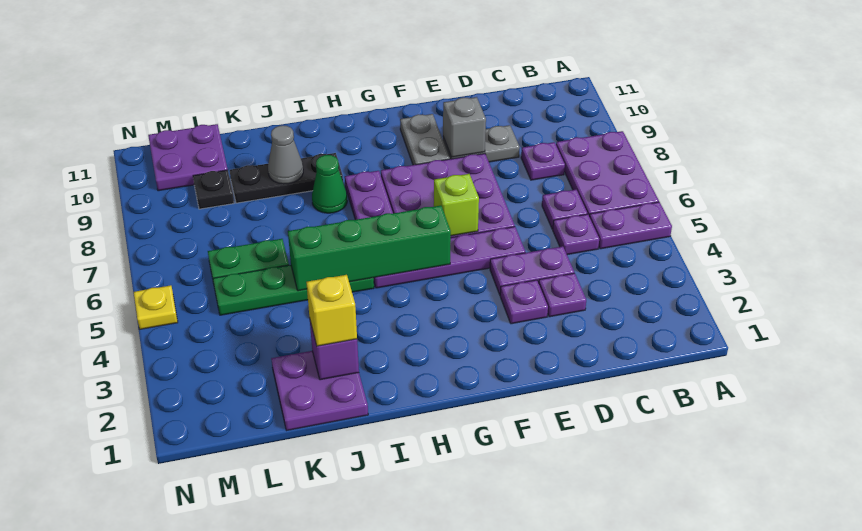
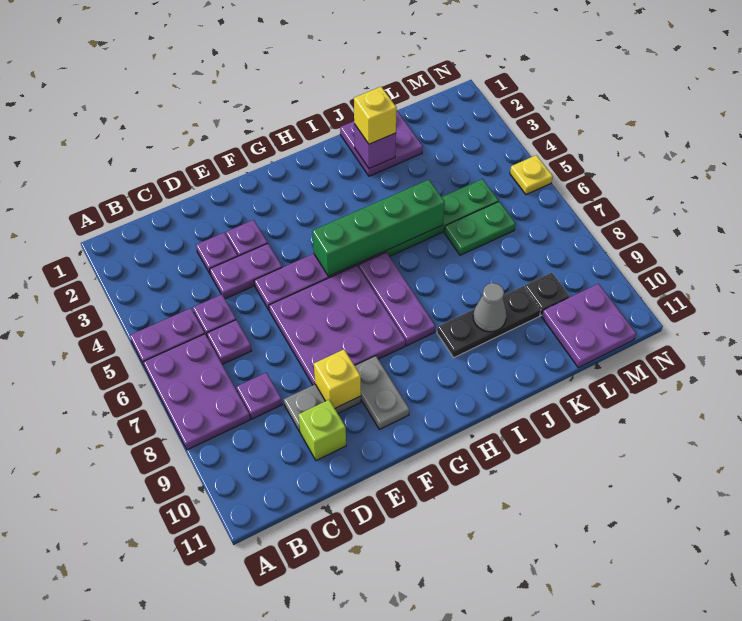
grey brick E9 level 2 -> yellow brick E9 level 2
lime brick F6 level 2 -> lime brick D10 level 1
green cone I8 level 1 -> none

